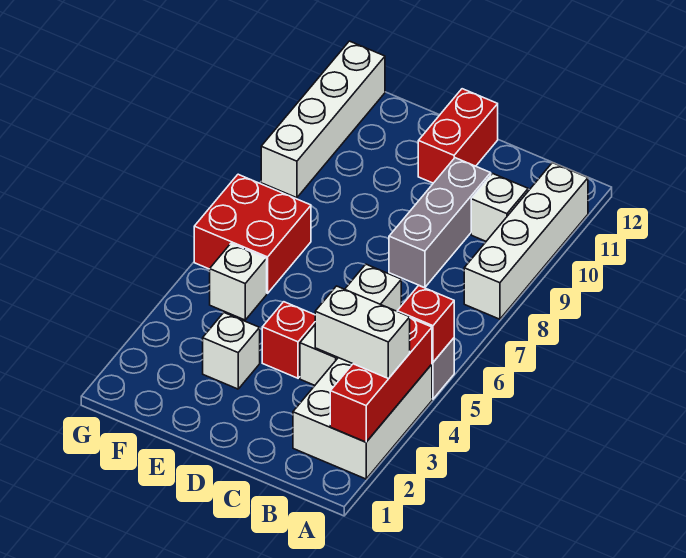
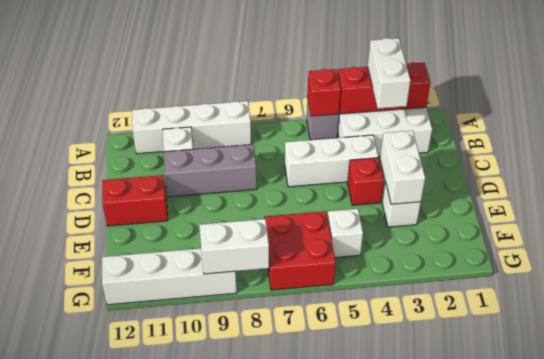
none -> white brick D3:E3 level 2
none -> white brick G8:G9 level 2

